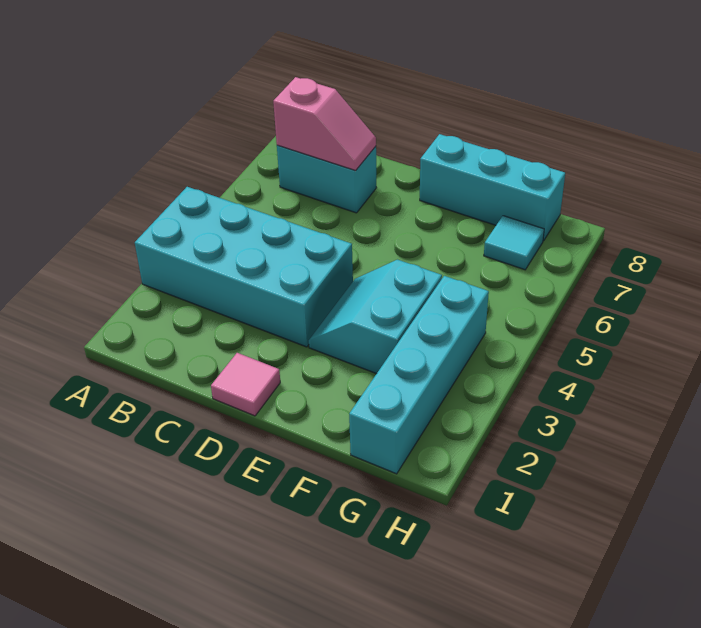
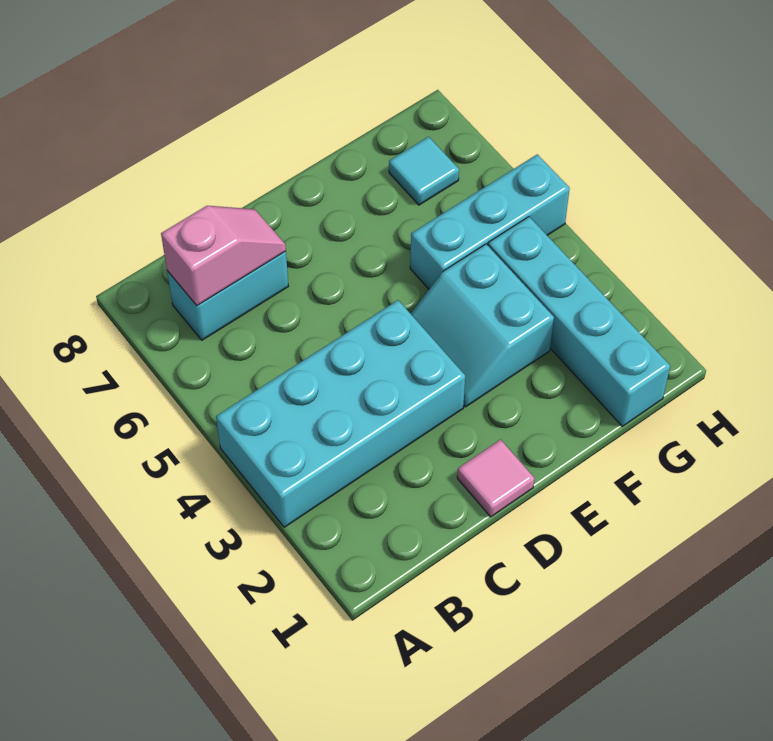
cyan brick E8:G8 level 1 -> cyan brick F5:H5 level 1

